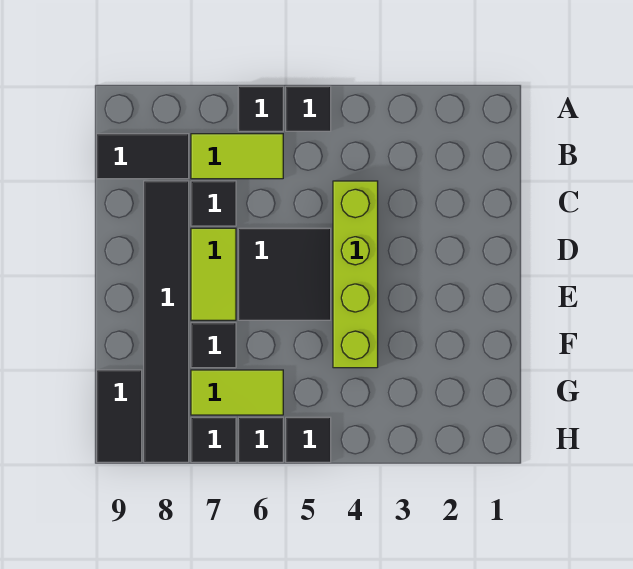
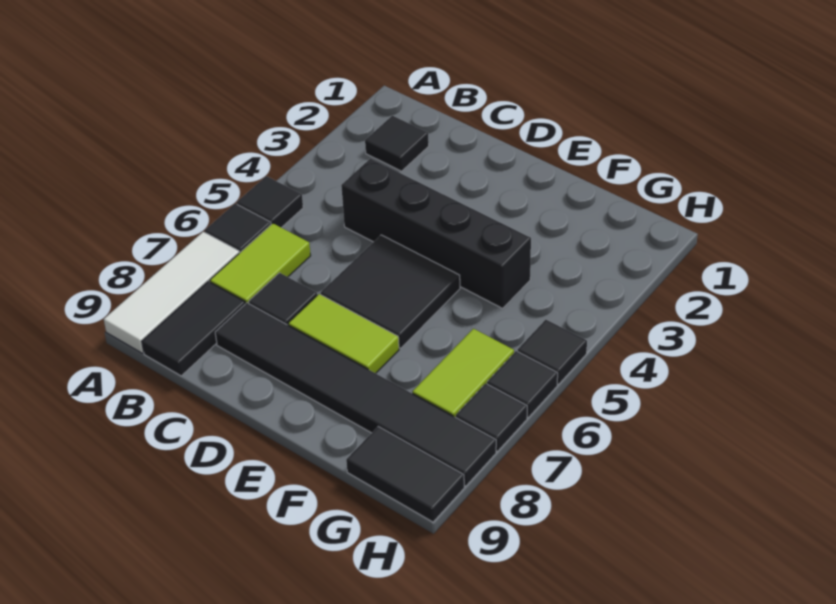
none -> white tile A7:A9 level 1
lime brick C4:F4 level 1 -> black brick C4:F4 level 1
black tile F7 level 1 -> black tile B2 level 1

